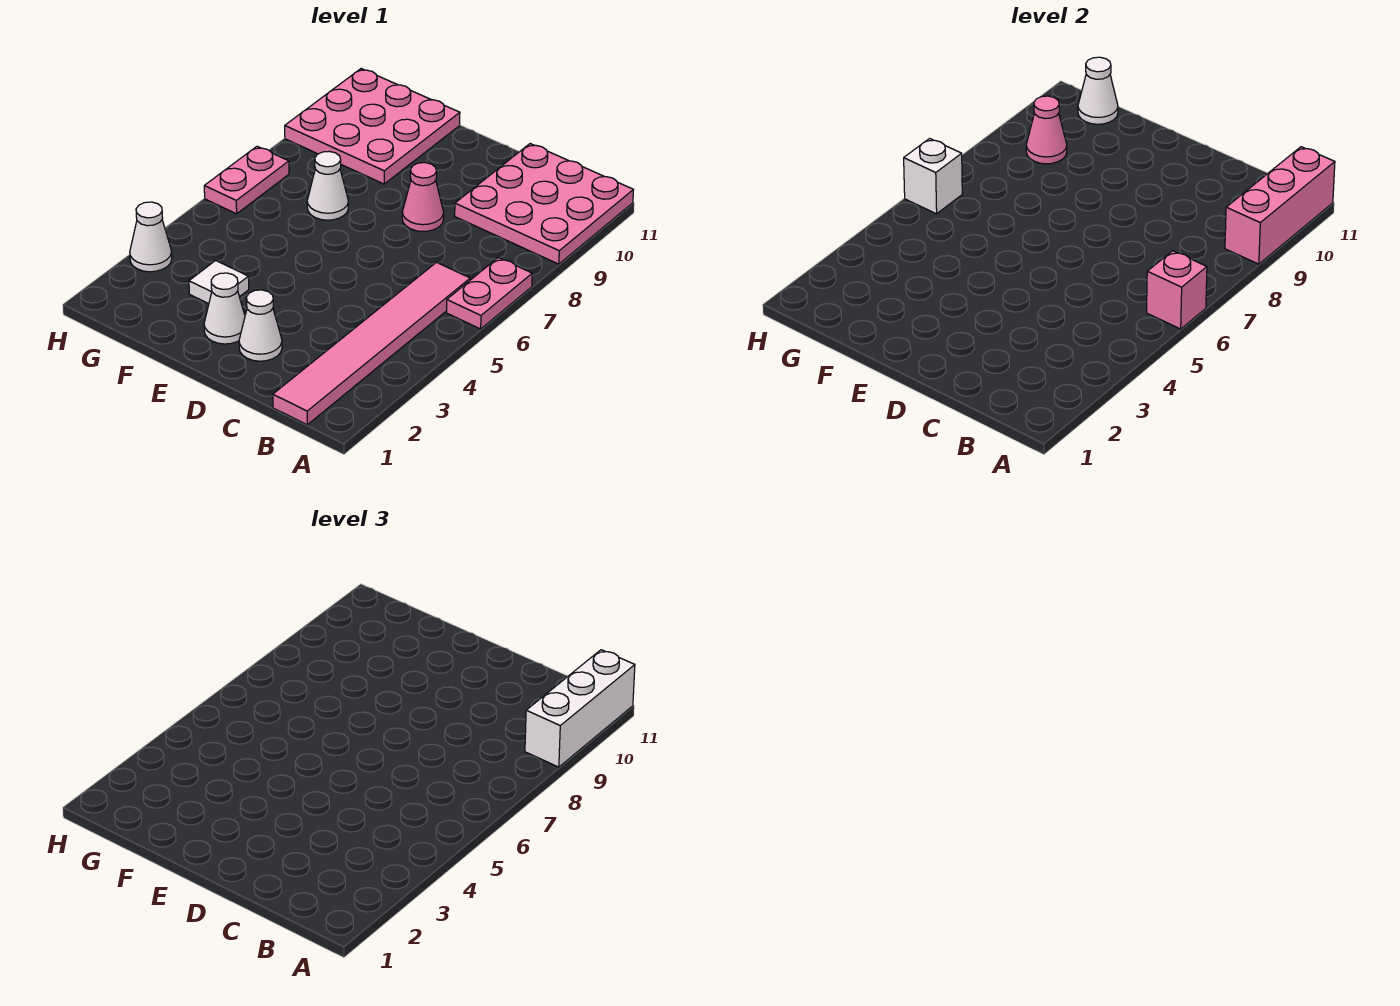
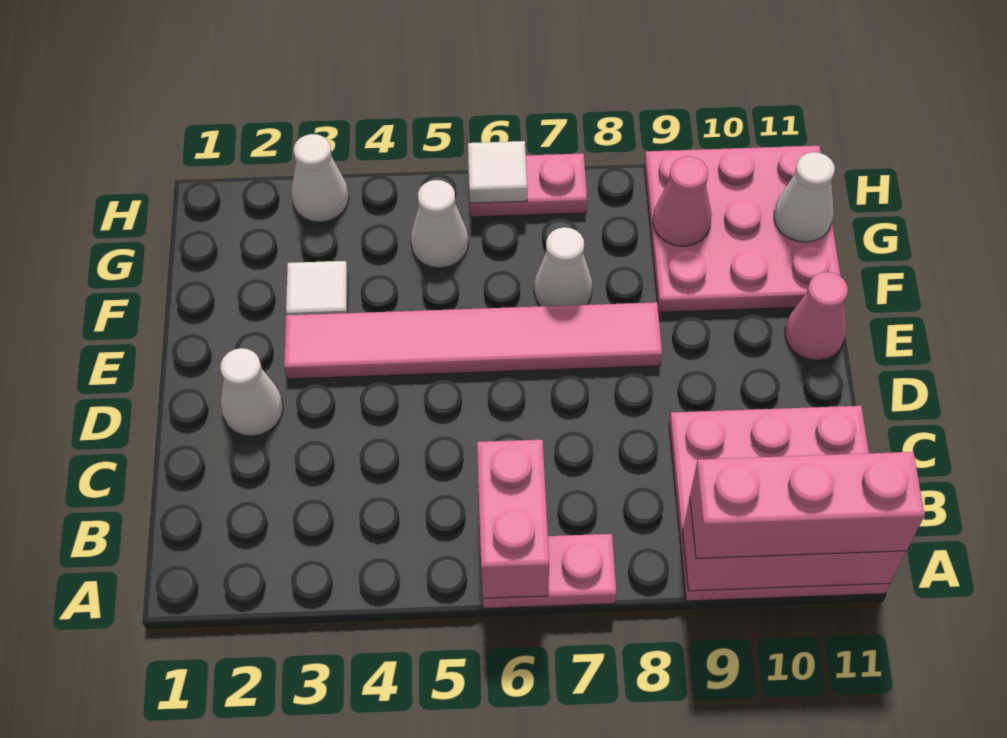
pink brick A6 level 2 -> pink brick A6:B6 level 2
white brick A9:A11 level 3 -> pink brick A9:A11 level 3
pink tile B1:B6 level 1 -> pink tile E3:E8 level 1
pink cone D8 level 1 -> pink cone E11 level 1
white cone E2 level 1 -> white cone G5 level 1
white brick H6 level 2 -> white tile H6 level 2

